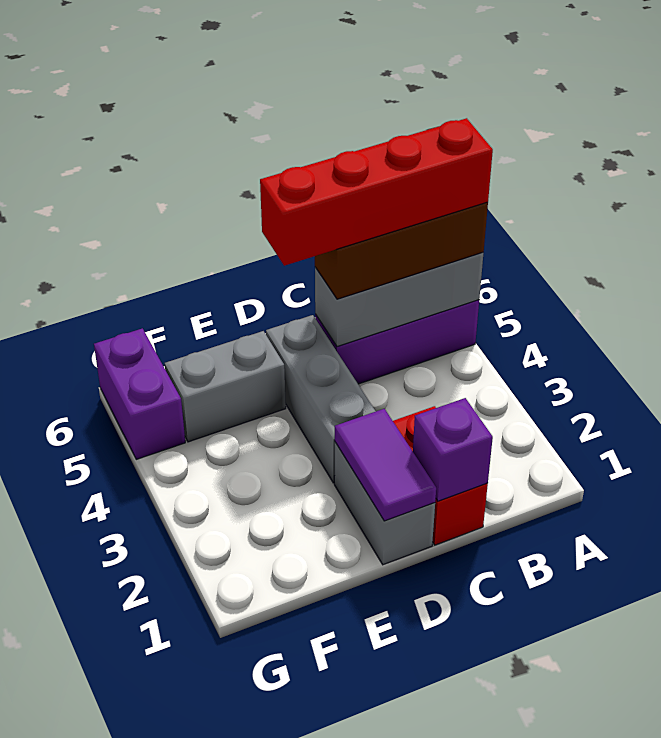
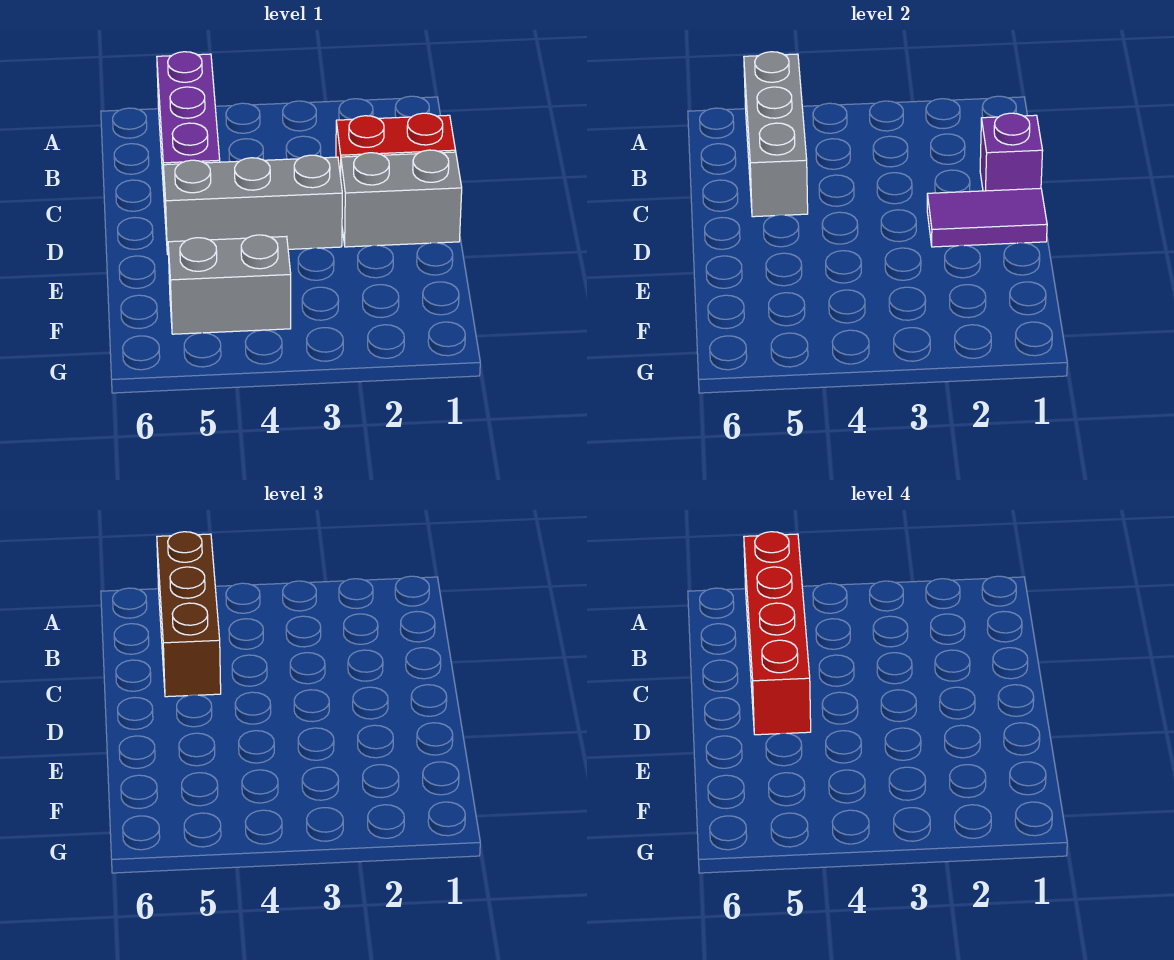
grey brick E5:F5 level 1 -> grey brick F4:F5 level 1
purple brick G5:G6 level 1 -> none

